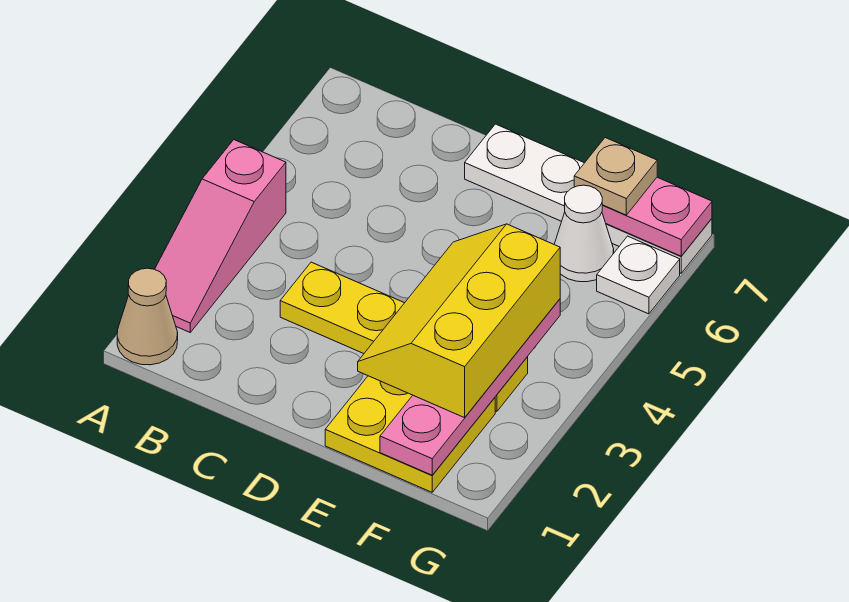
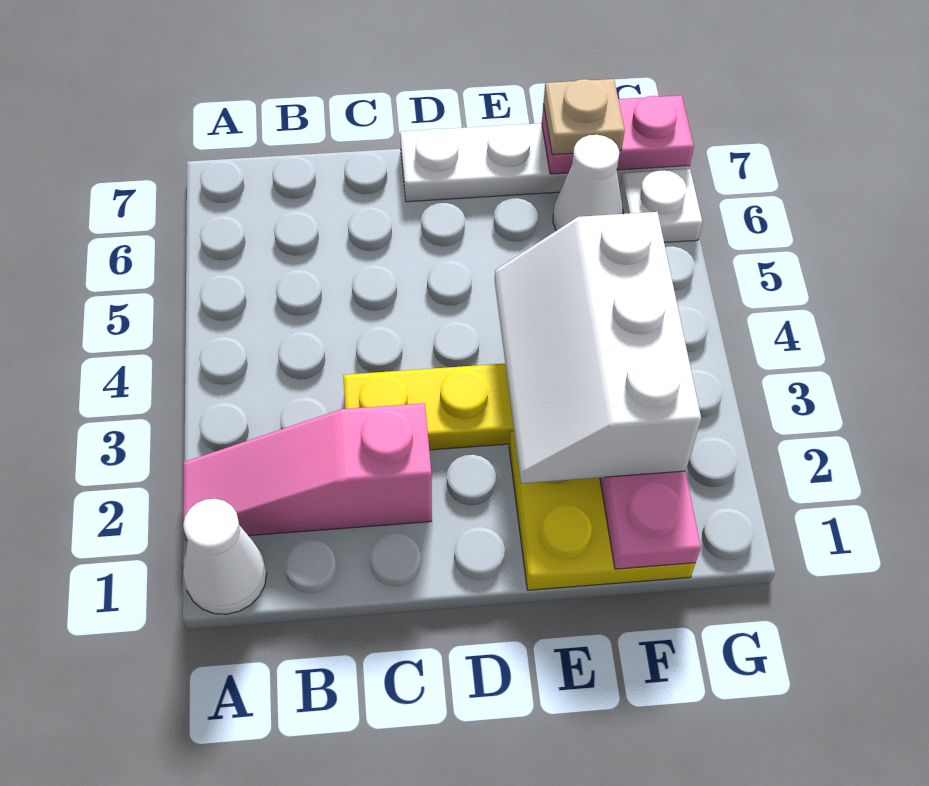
tan cone A1 level 1 -> white cone A1 level 1
pink slope A2:A4 level 1 top 4 -> pink slope A2:C2 level 1 top C
yellow slope E2:F4 level 3 top F -> white slope E2:F4 level 3 top F

